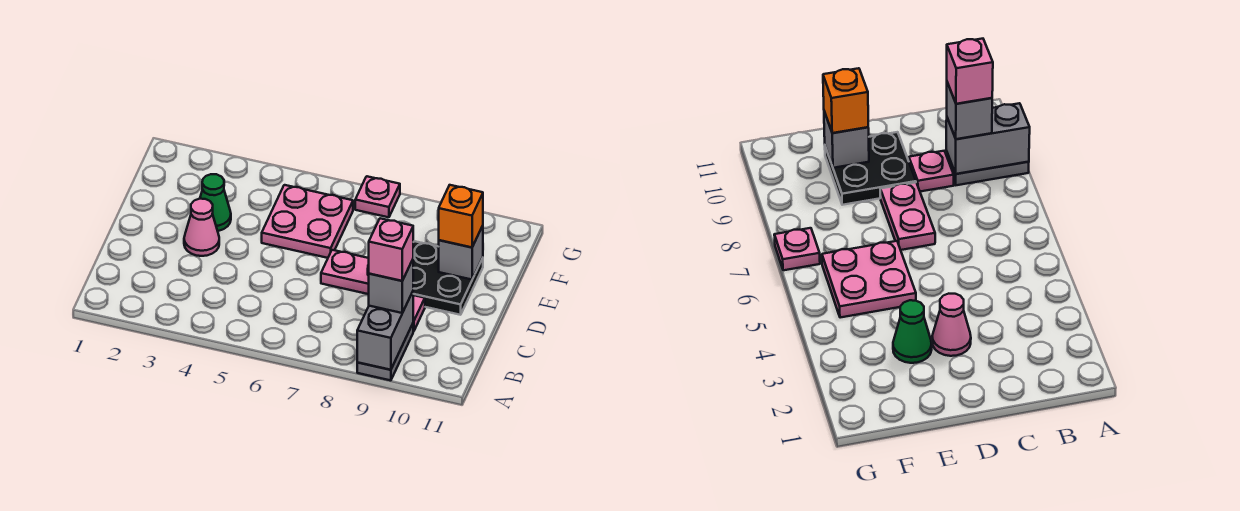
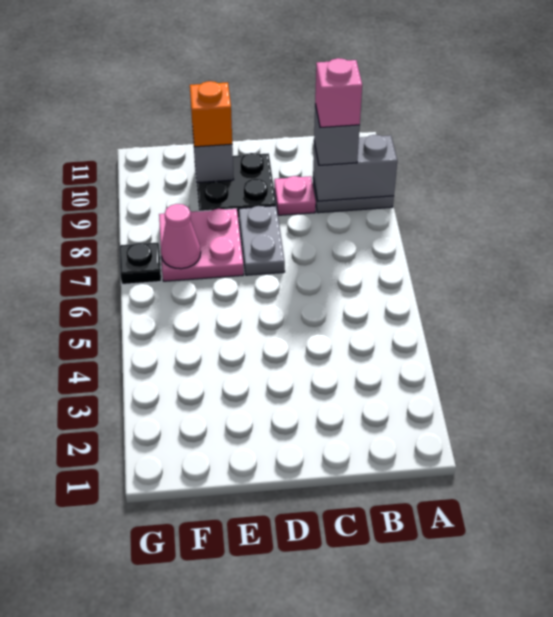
pink cone D3 level 1 -> pink cone F7 level 2
pink plate D7:D8 level 1 -> grey plate D7:D8 level 1
green cone E3 level 1 -> none
pink plate E5:F6 level 1 -> pink plate E7:F8 level 1
pink plate G7 level 1 -> black plate G7 level 1

